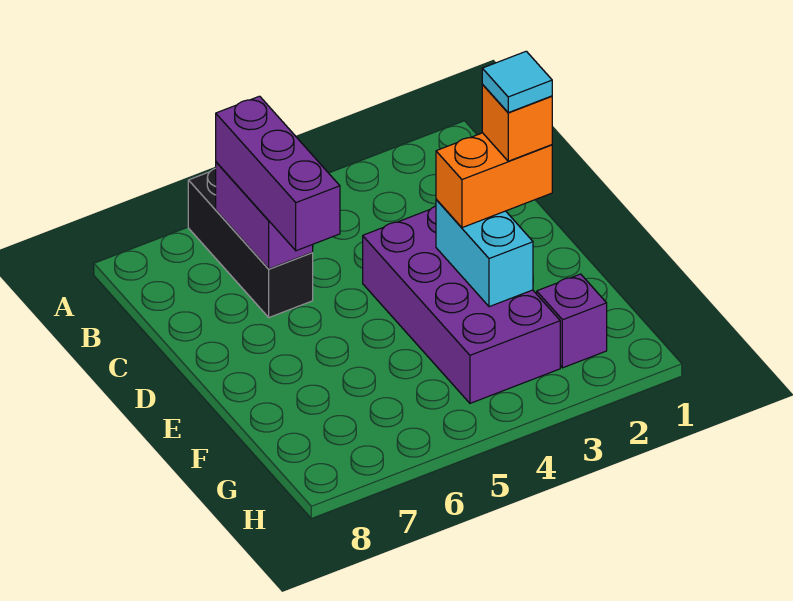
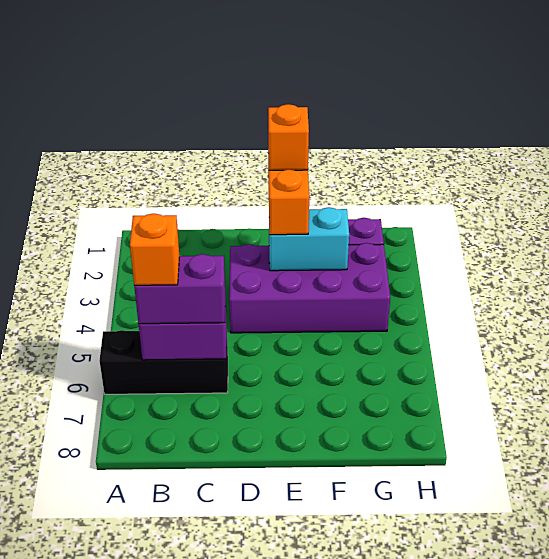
purple brick B6:D6 level 3 -> purple brick B6:C6 level 3
none -> orange brick B6 level 4
cyan tile E2 level 5 -> none

